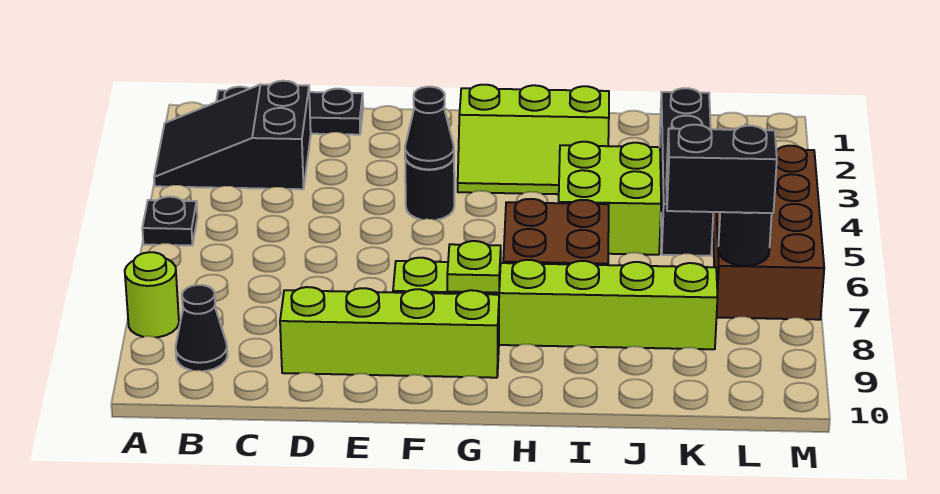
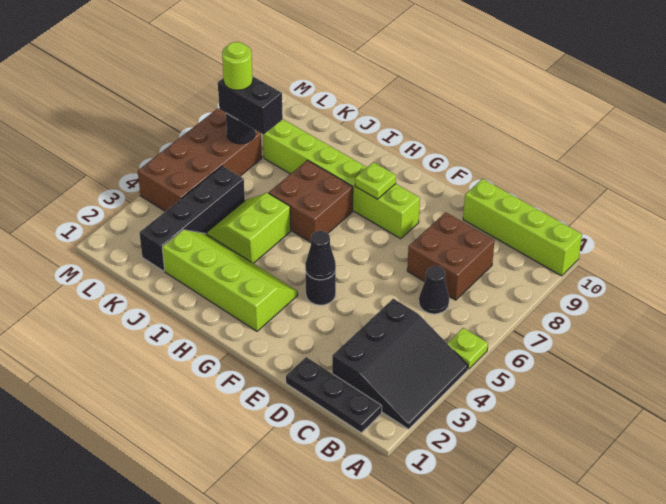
black slope A2:C3 level 1 top C -> black slope A2:C4 level 1 top C
black plate A5 level 1 -> lime plate A5 level 1
lime round brick A8 level 1 -> lime round brick L7 level 4
black cone B9 level 1 -> black cone C6 level 1
none -> brown brick C7:D8 level 1
lime brick D9:G9 level 1 -> lime brick A10:D10 level 1
lime slope G2:I3 level 1 top 2 -> lime slope G2:J3 level 1 top 2
lime brick I4:J5 level 1 -> lime slope I4:J5 level 1 top I

